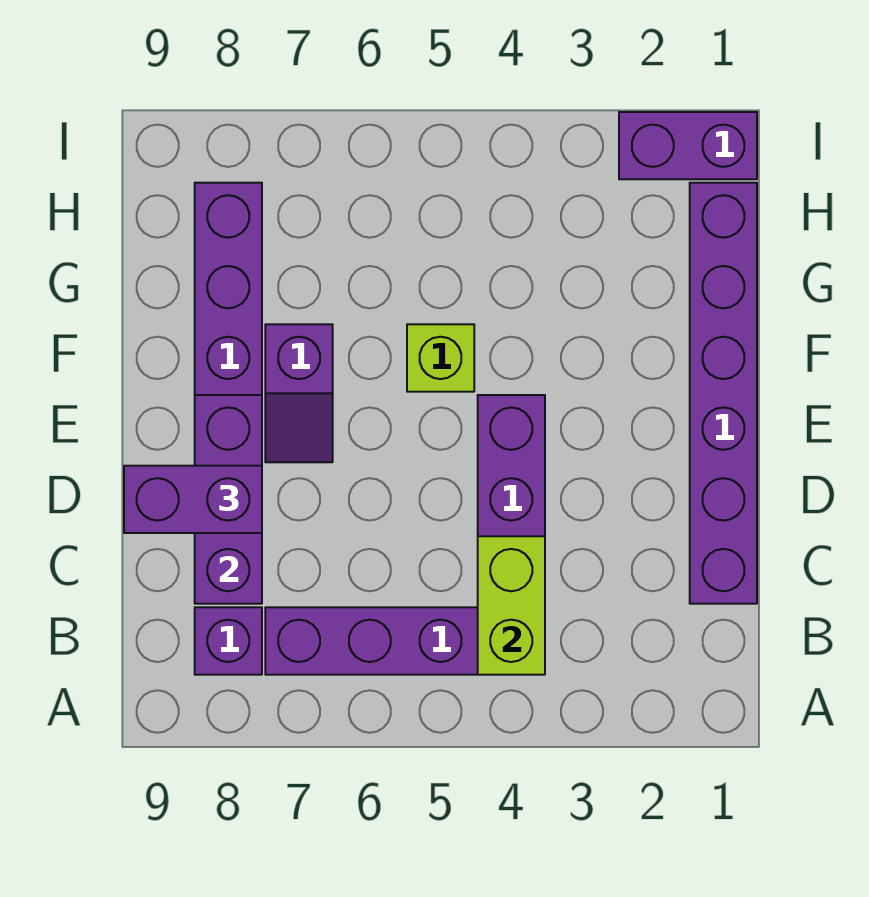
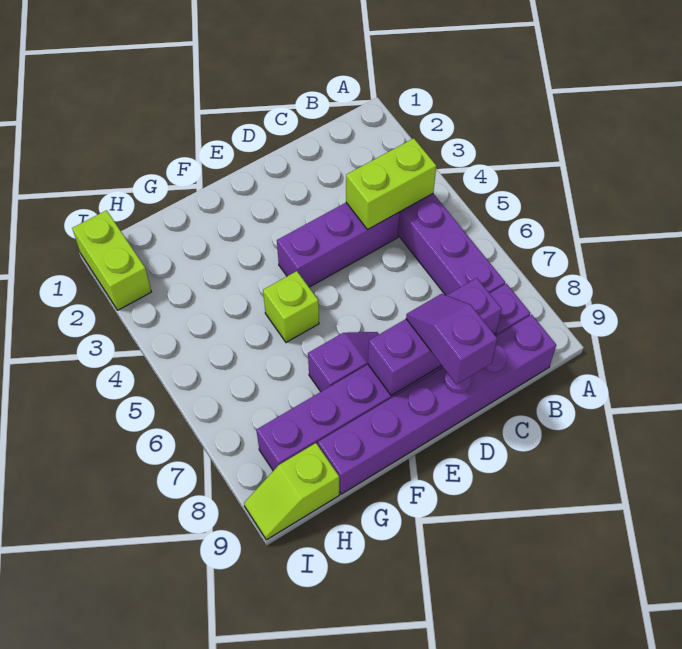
purple brick C1:H1 level 1 -> purple brick B9:G9 level 1
purple brick D8:D9 level 3 -> purple slope D8:D9 level 3 top 9
none -> lime slope H9:I9 level 1 top H
purple brick I1:I2 level 1 -> lime brick I1:I2 level 1

